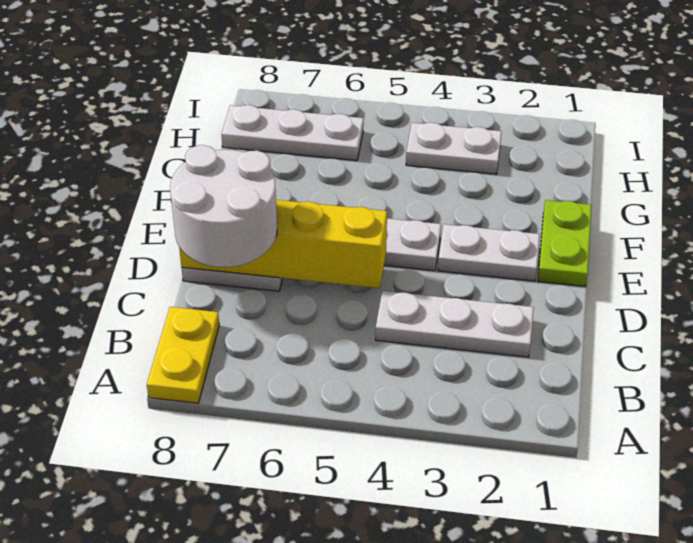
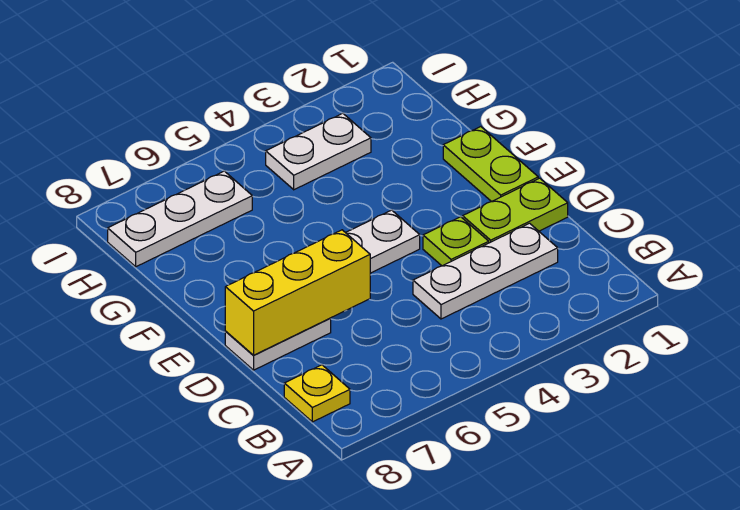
yellow plate A8:B8 level 1 -> yellow plate B8 level 1
white round brick C7:D8 level 3 -> none
none -> lime plate D1:D2 level 1
none -> lime plate D3 level 1
yellow brick D5:D8 level 2 -> yellow brick D6:D8 level 2
white plate E2:E3 level 1 -> none

